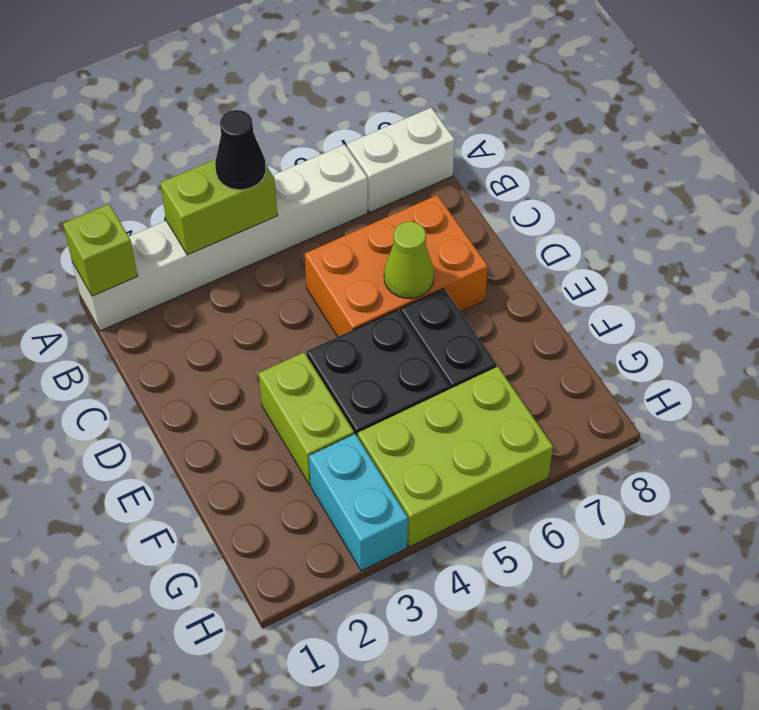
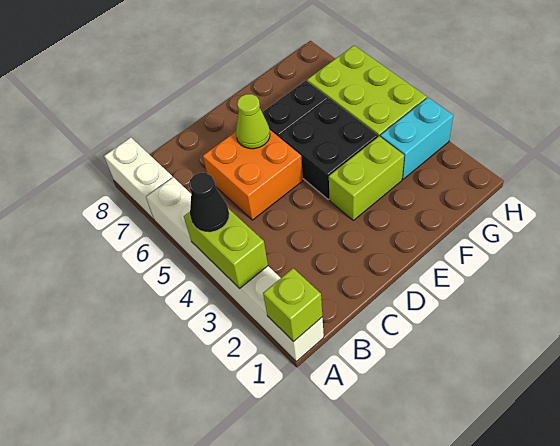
orange brick C5:D7 level 1 -> orange brick C5:D6 level 1

